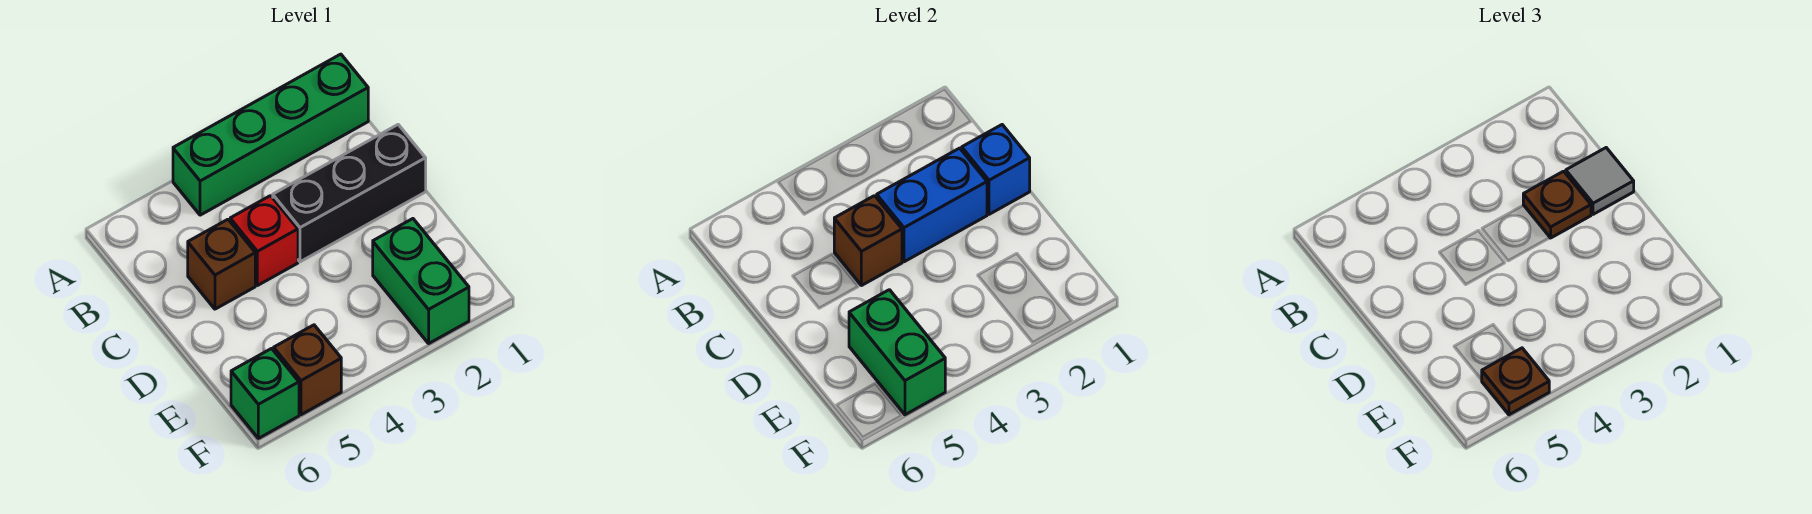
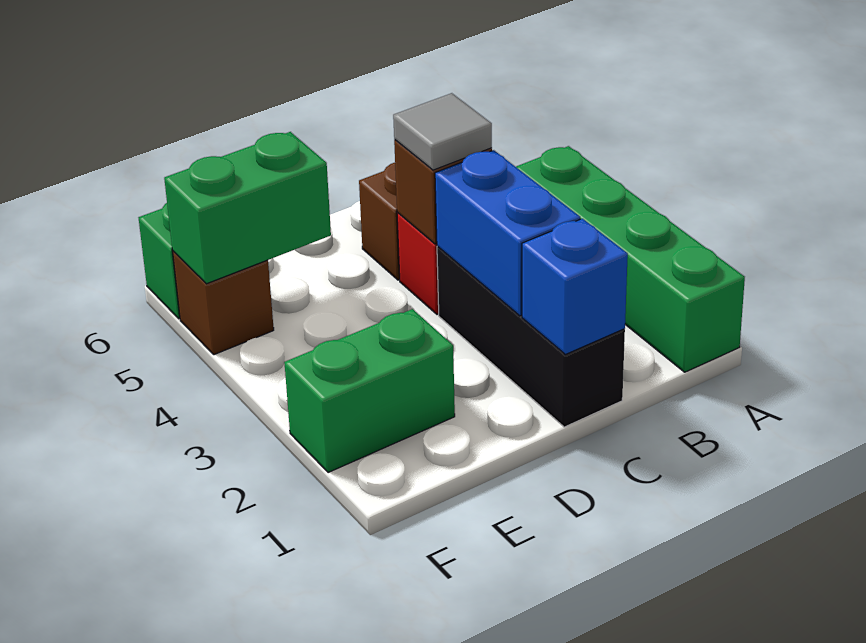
grey tile C1 level 3 -> grey tile C4 level 3
brown plate C2 level 3 -> none
brown plate F5 level 3 -> none

